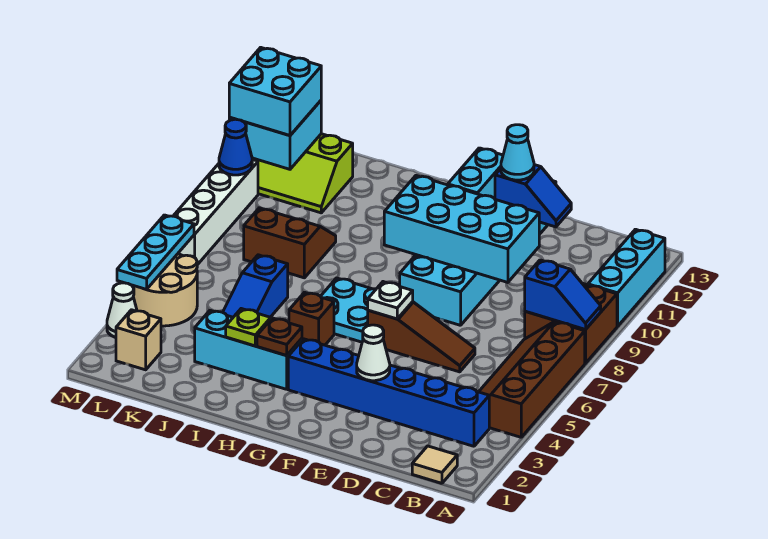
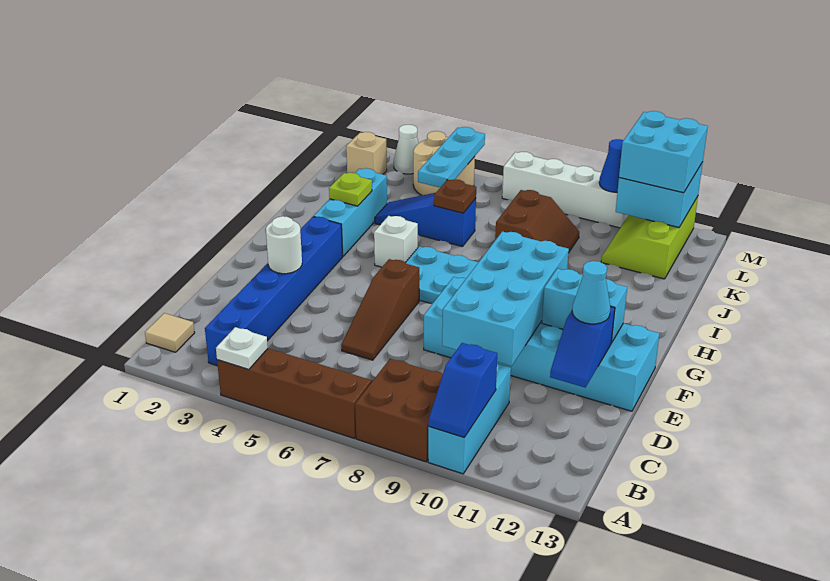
blue slope A8:B8 level 2 top B -> blue slope A10:B10 level 2 top B
cyan brick A10:A12 level 1 -> cyan brick A10:C10 level 1
white cone E3 level 2 -> white round brick E3 level 2
white plate F6 level 2 -> white plate A4 level 2
brown plate H3 level 2 -> brown plate J6 level 2
brown brick H5 level 1 -> white brick H5 level 1
cyan plate M4:M6 level 2 -> cyan plate K5:M5 level 2

